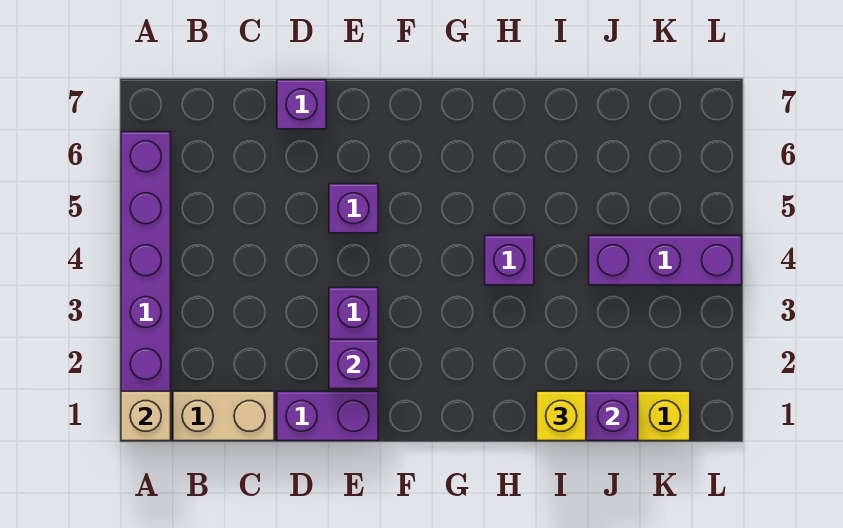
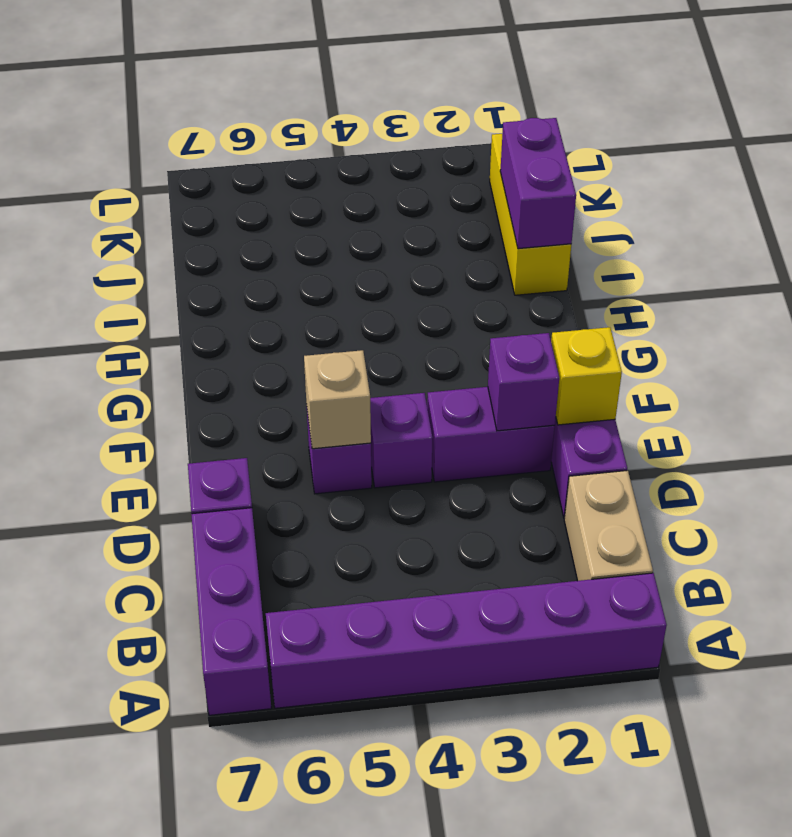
tan brick A1 level 2 -> tan brick E5 level 2
purple brick H4 level 1 -> purple brick E4 level 1
yellow brick I1 level 3 -> yellow brick E1 level 2
purple brick J4:L4 level 1 -> purple brick A7:C7 level 1

